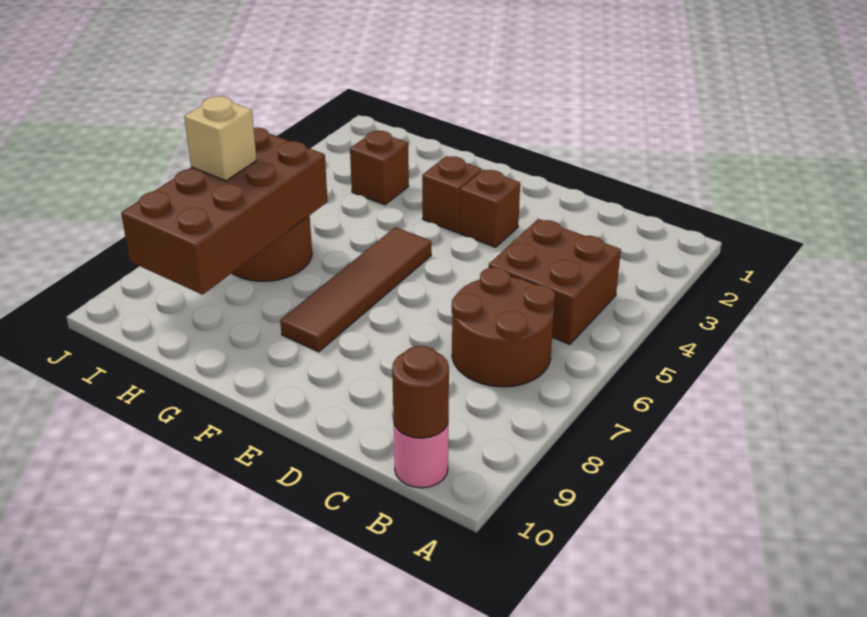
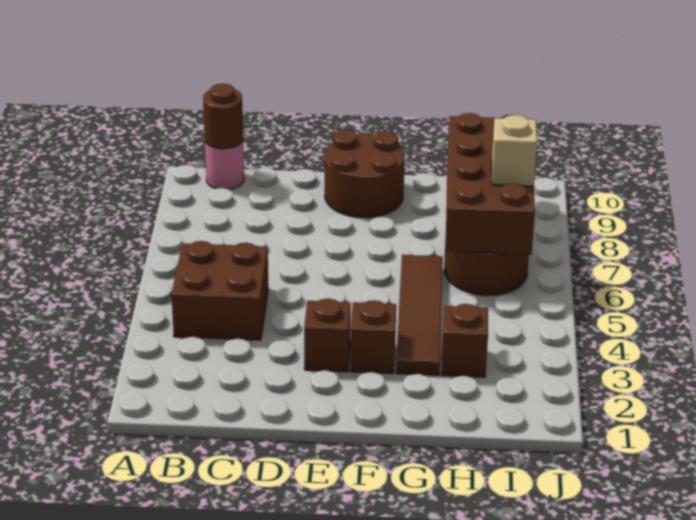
brown round brick B6:C7 level 1 -> brown round brick E9:F10 level 1
brown tile F5:F8 level 1 -> brown tile G3:G6 level 1

